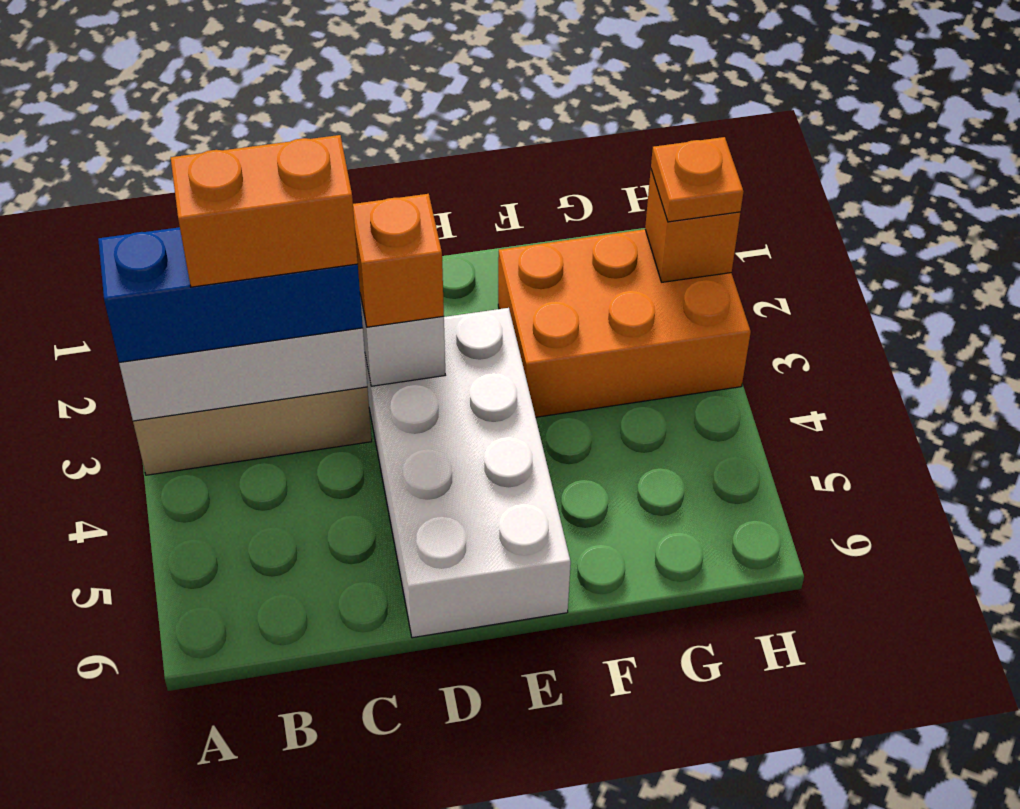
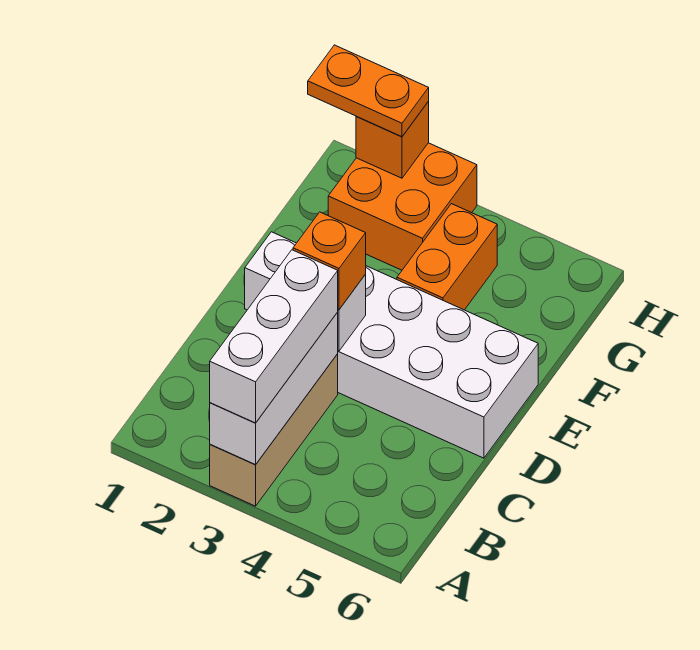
blue brick A3:C3 level 3 -> white brick A3:C3 level 3
orange brick B3:C3 level 4 -> orange brick F4:G4 level 1
orange brick F2:H3 level 1 -> orange brick G2:H3 level 1
orange plate H2 level 3 -> orange plate H1:H2 level 3

